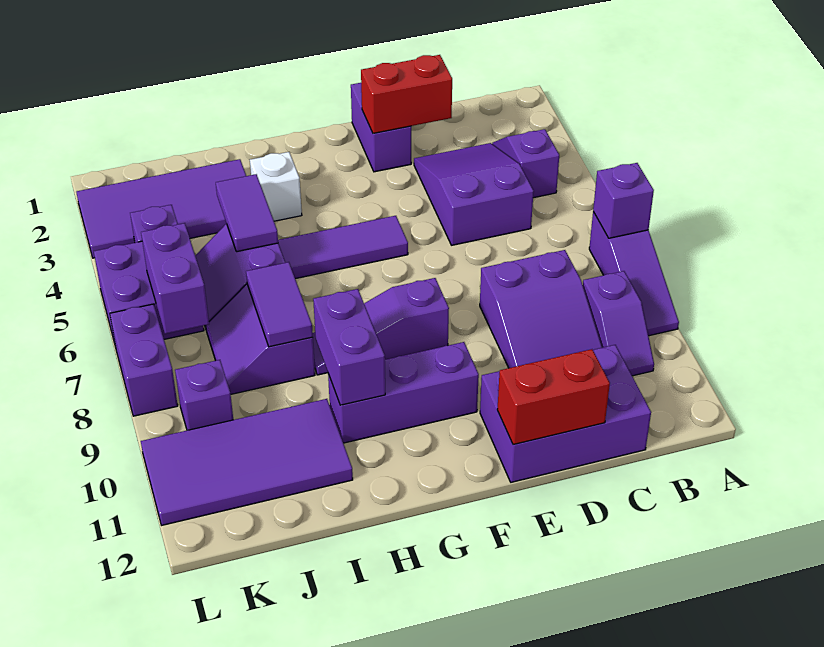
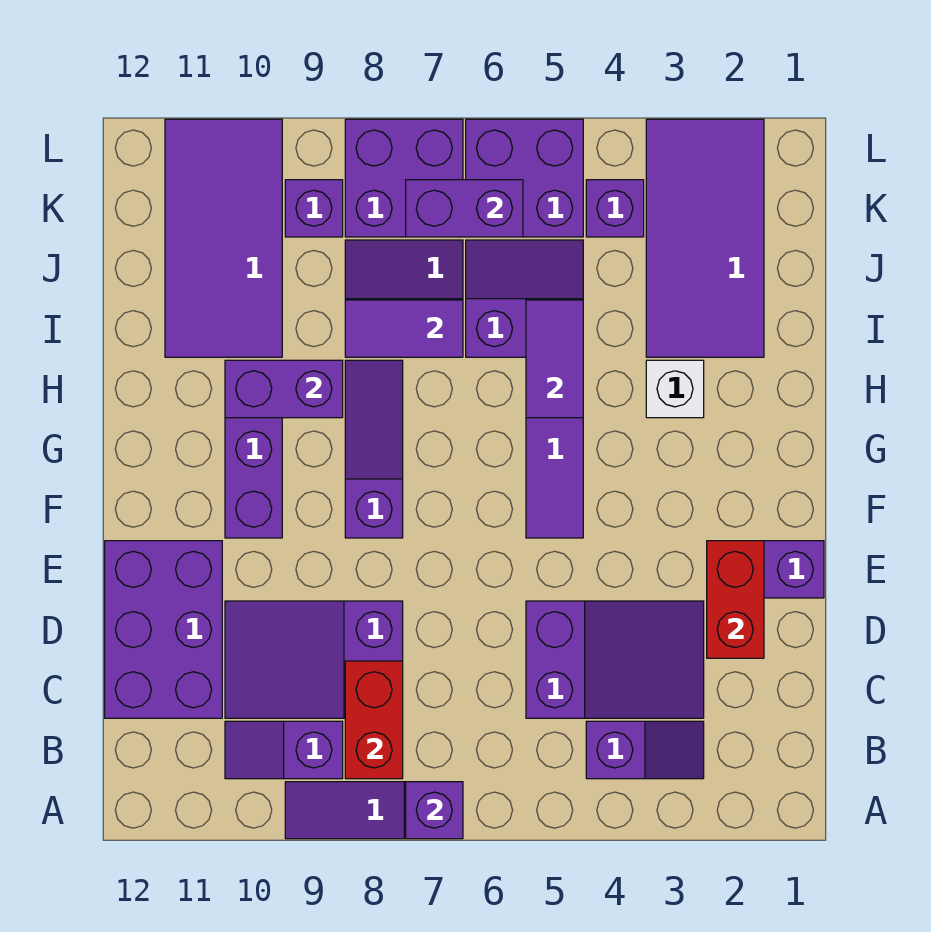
red brick D12:E12 level 2 -> red brick B8:C8 level 2
purple tile I4:I5 level 2 -> purple tile H5:I5 level 2
purple brick L7:L8 level 1 -> purple brick K7:L8 level 1

